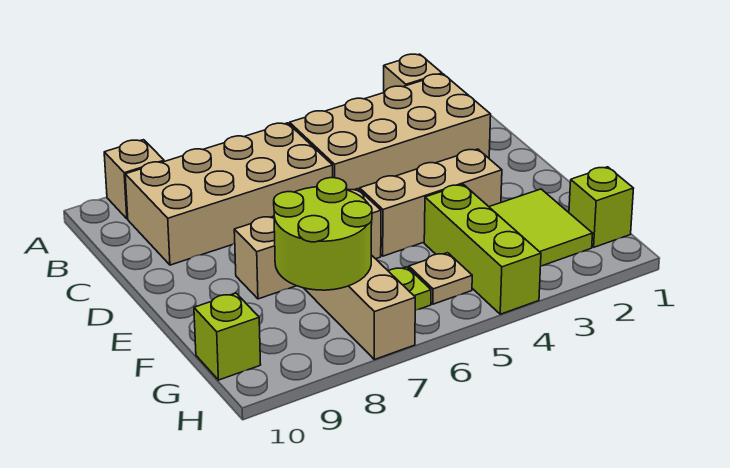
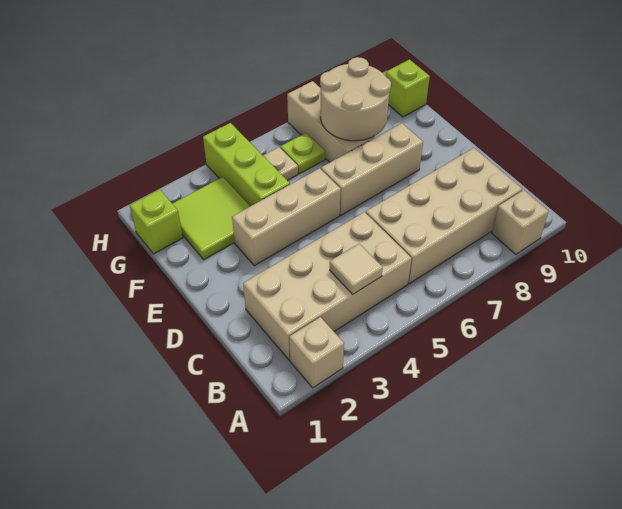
none -> tan tile B4 level 2
lime round brick F7:G8 level 2 -> tan round brick F7:G8 level 2

